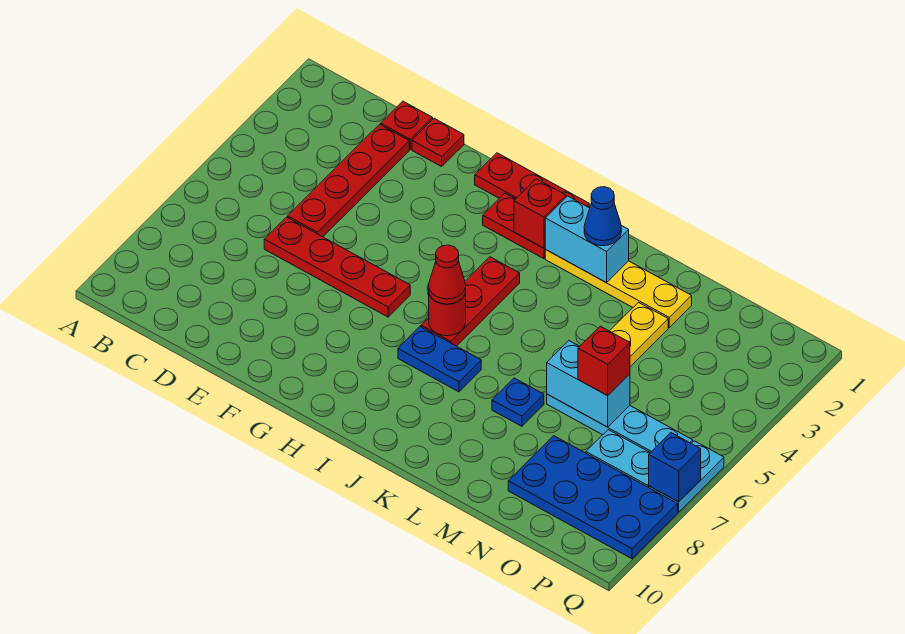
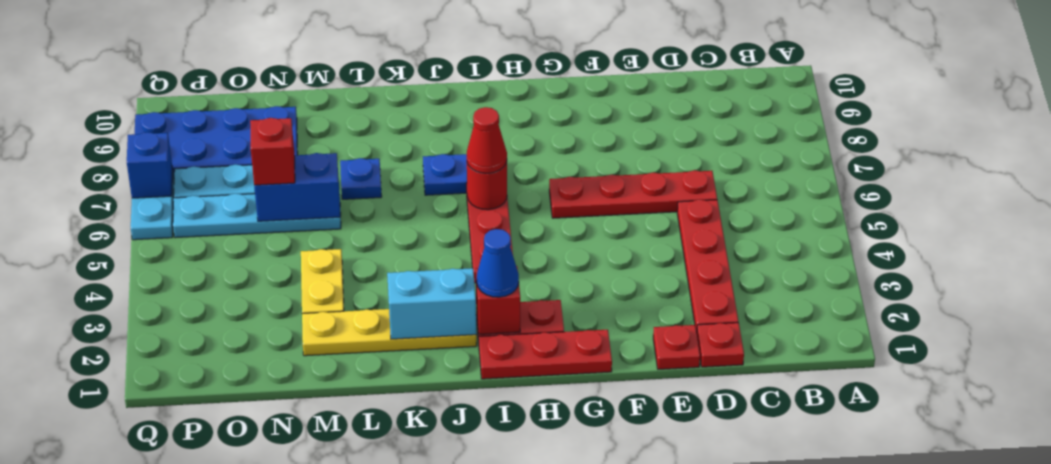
blue cone K2 level 3 -> blue cone I2 level 3
cyan brick M6:N6 level 2 -> blue brick M6:N6 level 2

